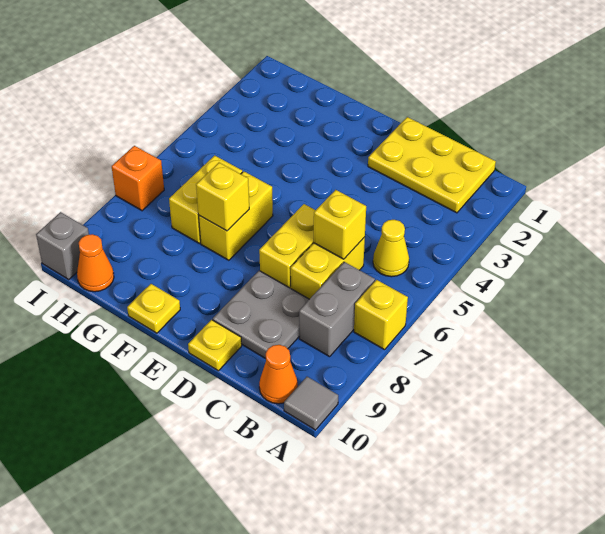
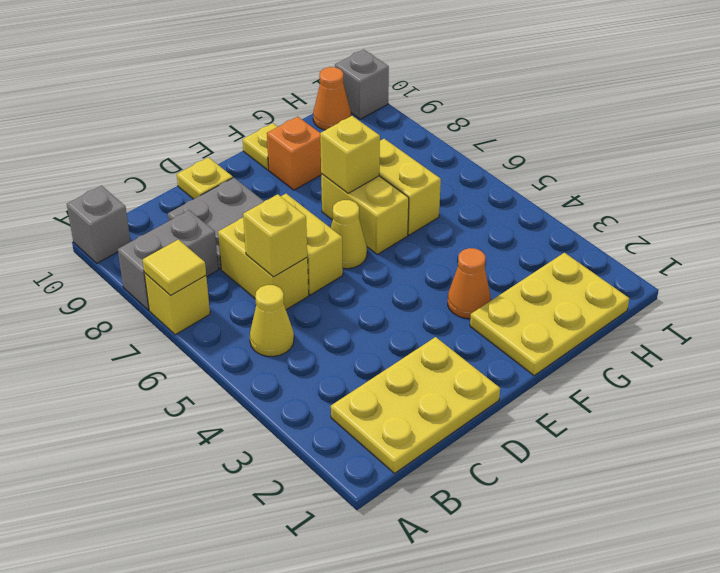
none -> yellow tile A7 level 2
grey tile A10 level 1 -> grey brick A10 level 1
grey brick B7:B8 level 1 -> grey brick A8:B8 level 1
orange cone B10 level 1 -> orange cone F3 level 1
none -> yellow cone E6 level 1
none -> yellow plate F1:H2 level 1
orange brick I7 level 1 -> orange brick F9 level 1

